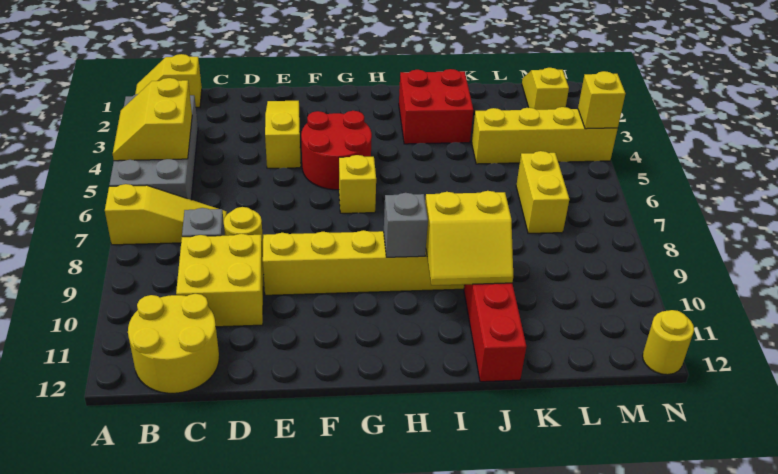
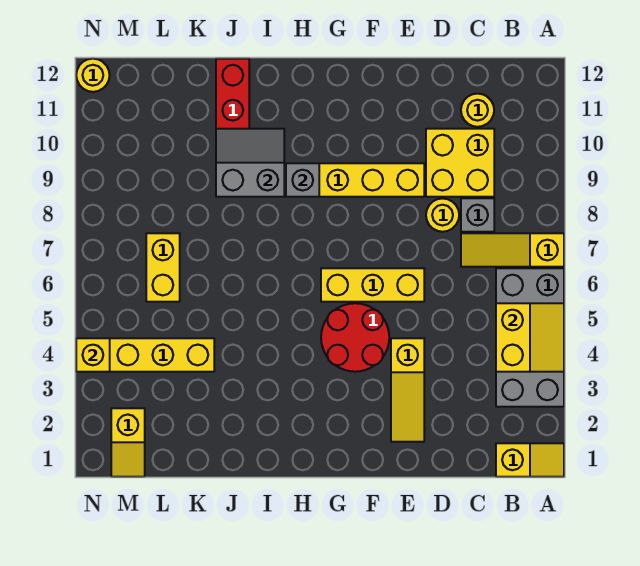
yellow round brick B11:C12 level 1 -> yellow round brick C11 level 1
yellow brick G6 level 1 -> yellow brick E6:G6 level 1
red brick I2:J3 level 1 -> none
yellow slope I9:J10 level 2 top 9 -> grey slope I9:J10 level 2 top 9

